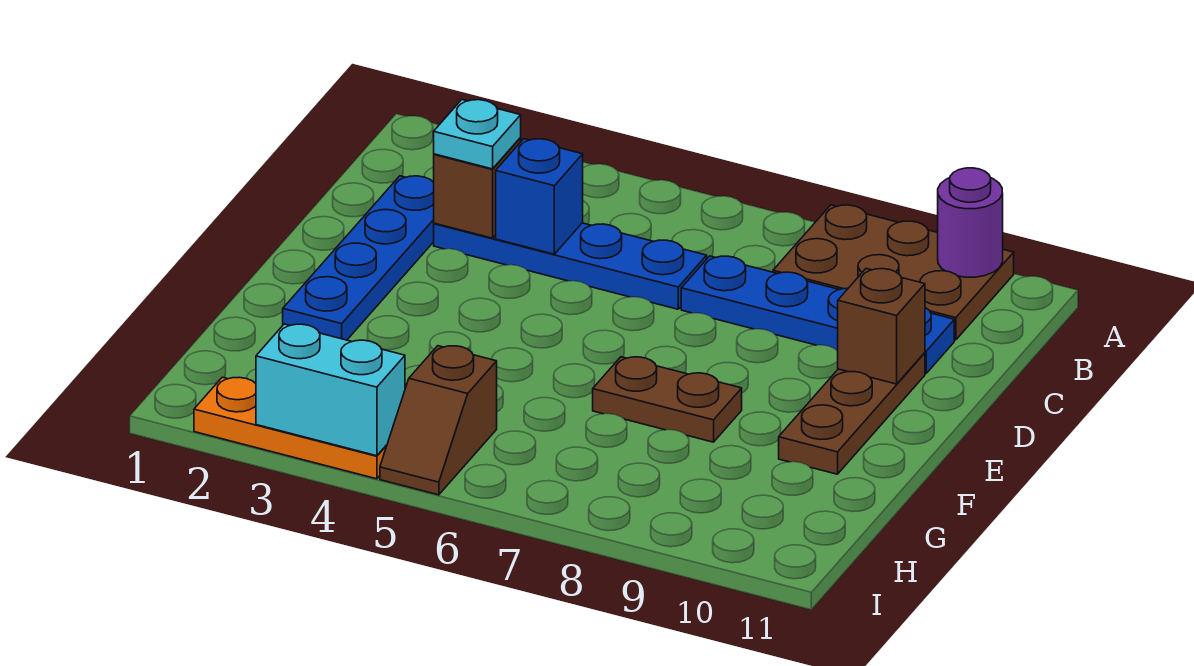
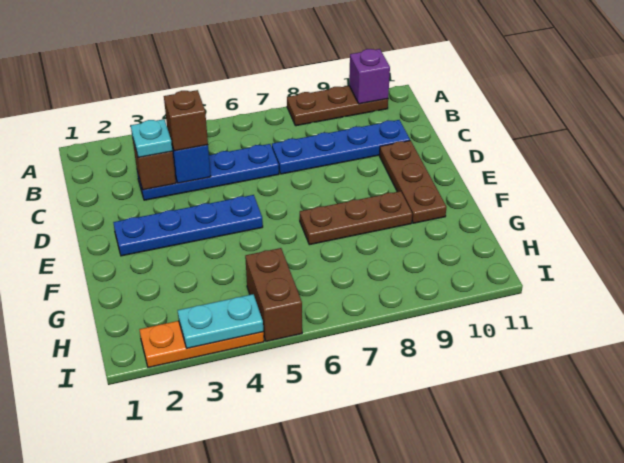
brown plate A8:B10 level 1 -> brown plate A8:A10 level 1
purple round brick A10 level 2 -> purple brick A10 level 2
blue plate C2:F2 level 1 -> blue plate E2:E5 level 1
brown brick D10 level 2 -> brown brick C4 level 3
brown plate F7:F8 level 1 -> brown plate F7:F9 level 1
brown slope H5:I5 level 1 top H -> brown brick H5:I5 level 1
cyan brick I3:I4 level 2 -> cyan plate I3:I4 level 2

